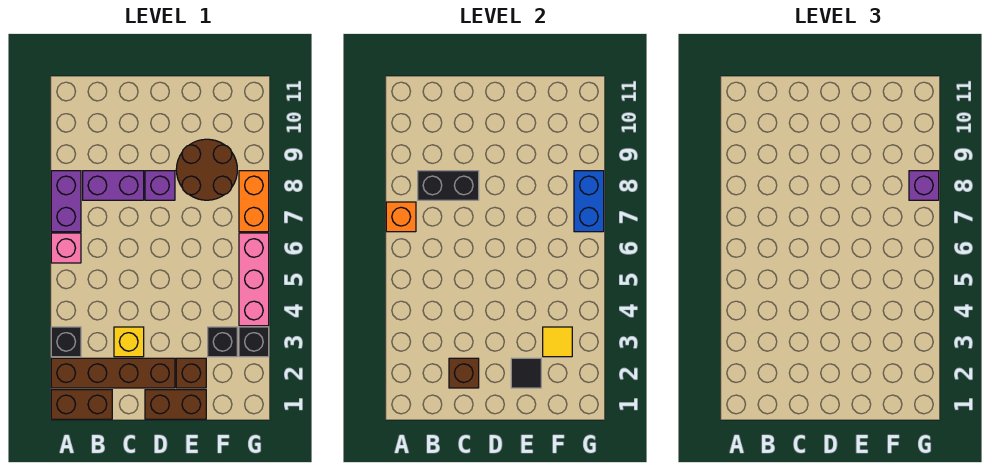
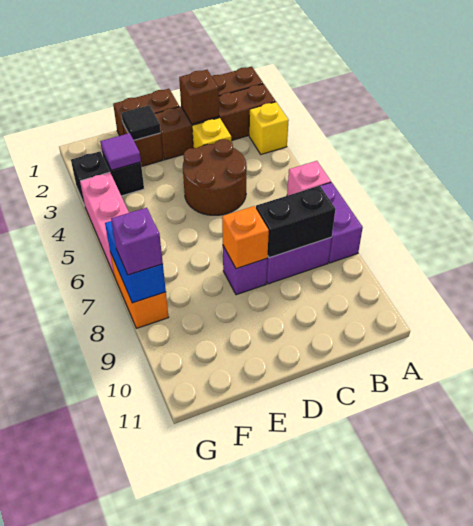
black brick A3 level 1 -> yellow brick A3 level 1
orange brick A7 level 2 -> orange brick D8 level 2
brown round brick E8:F9 level 1 -> brown round brick C4:D5 level 1
yellow tile F3 level 2 -> purple tile F3 level 2

